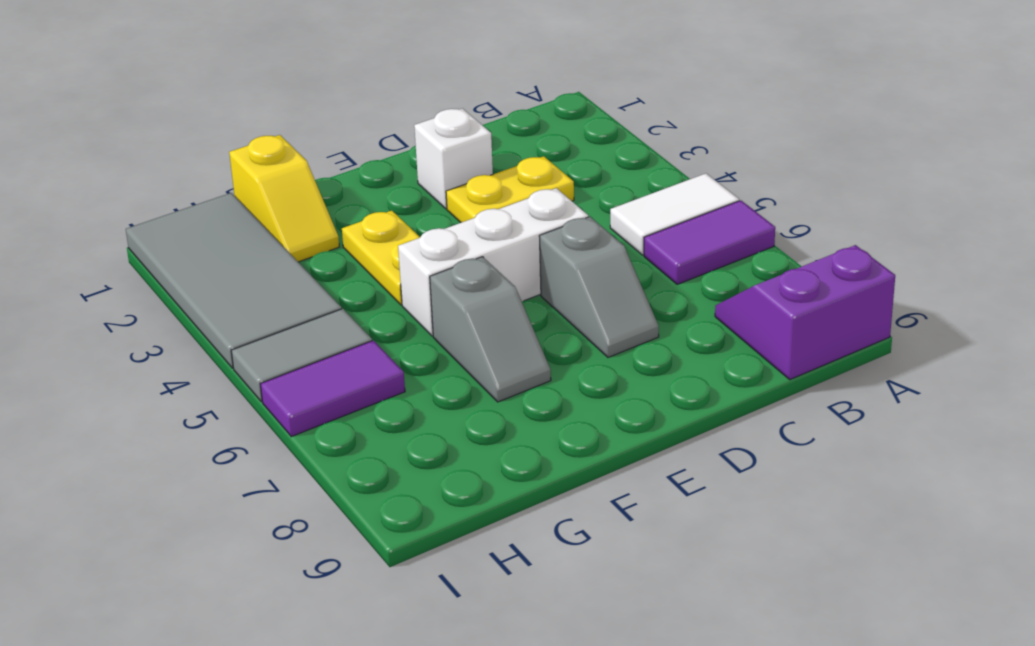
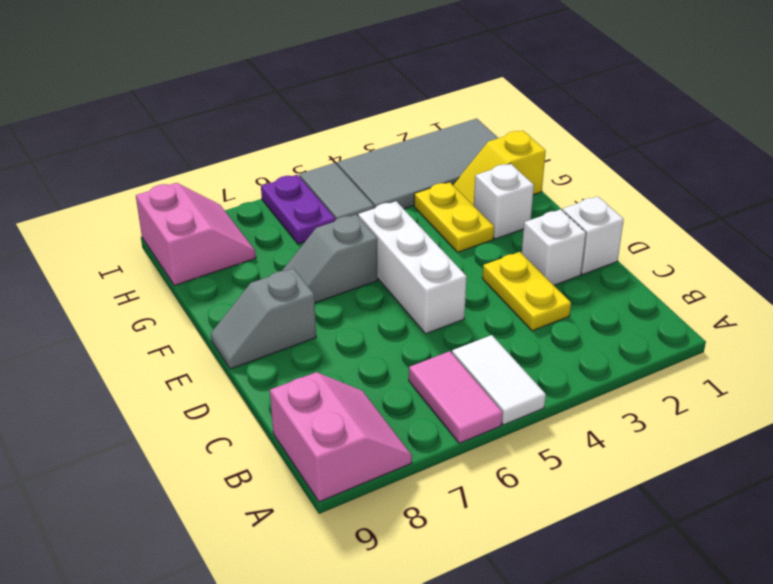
purple tile A6:B6 level 1 -> pink tile A6:B6 level 1
purple slope A8:B9 level 1 top 9 -> pink slope A8:B9 level 1 top 9
none -> white brick D1 level 1
grey slope D6:D7 level 1 top 6 -> grey slope E8:E9 level 1 top 8
none -> white brick F2 level 1
yellow plate F3:F4 level 1 -> yellow plate F3:G3 level 1
purple tile H6:I6 level 1 -> purple plate H6:I6 level 1
none -> pink slope H8:I9 level 1 top 9

